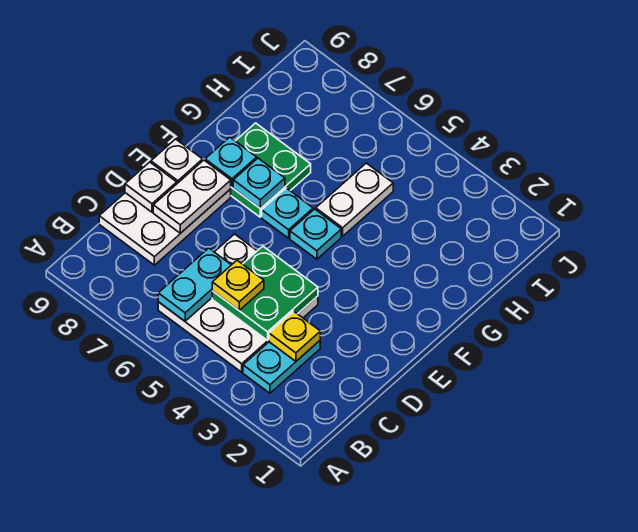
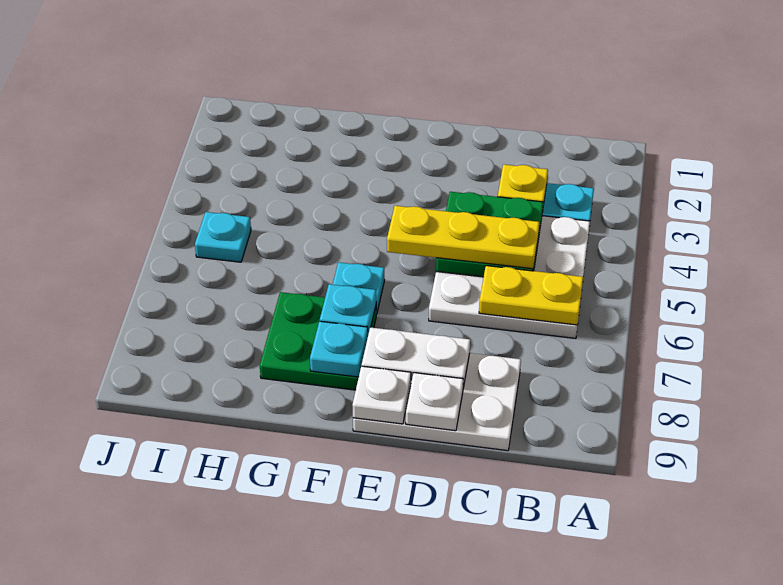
cyan plate B6:C6 level 2 -> yellow plate B6:C6 level 2
yellow plate C5 level 3 -> yellow plate C5:E5 level 3
cyan plate F5 level 1 -> cyan plate I5 level 1
white plate G5:H5 level 1 -> none

